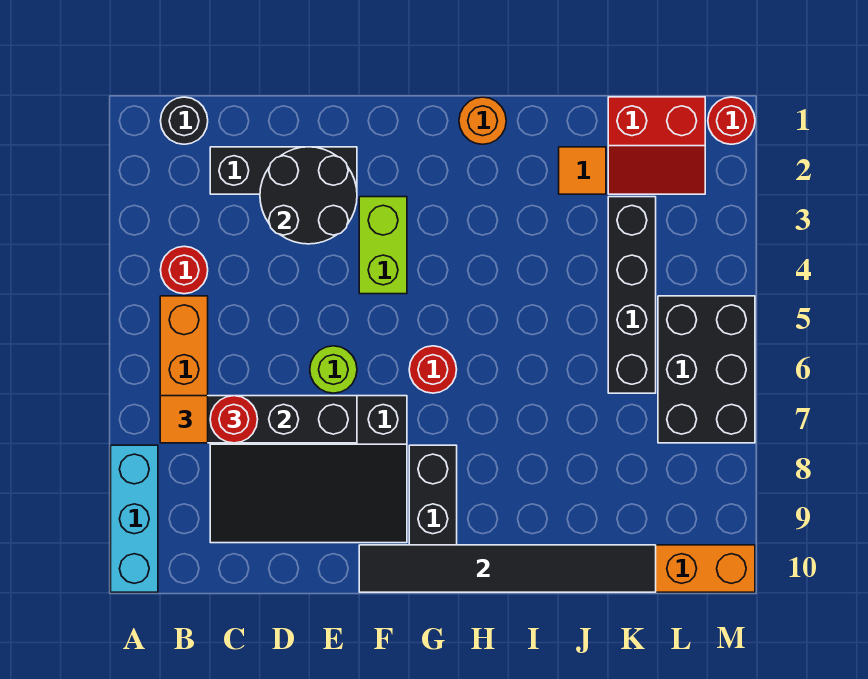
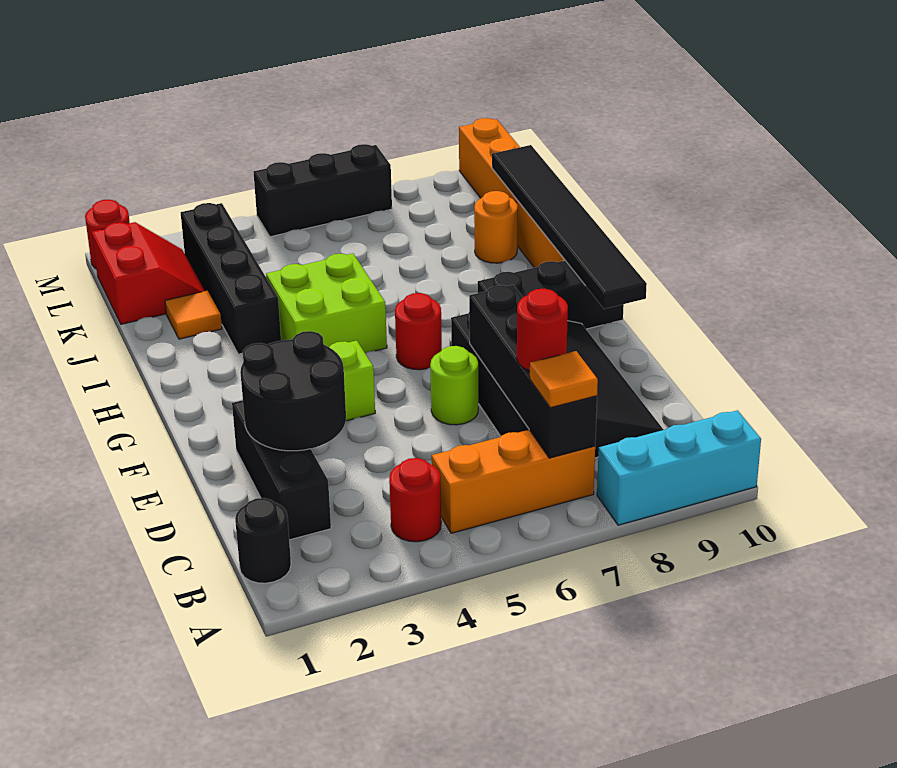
orange round brick H1 level 1 -> orange round brick J9 level 1
none -> lime brick H4:I5 level 1
black brick K3:K6 level 1 -> black brick I3:L3 level 1
black brick L5:M7 level 1 -> black brick M5:M7 level 1

